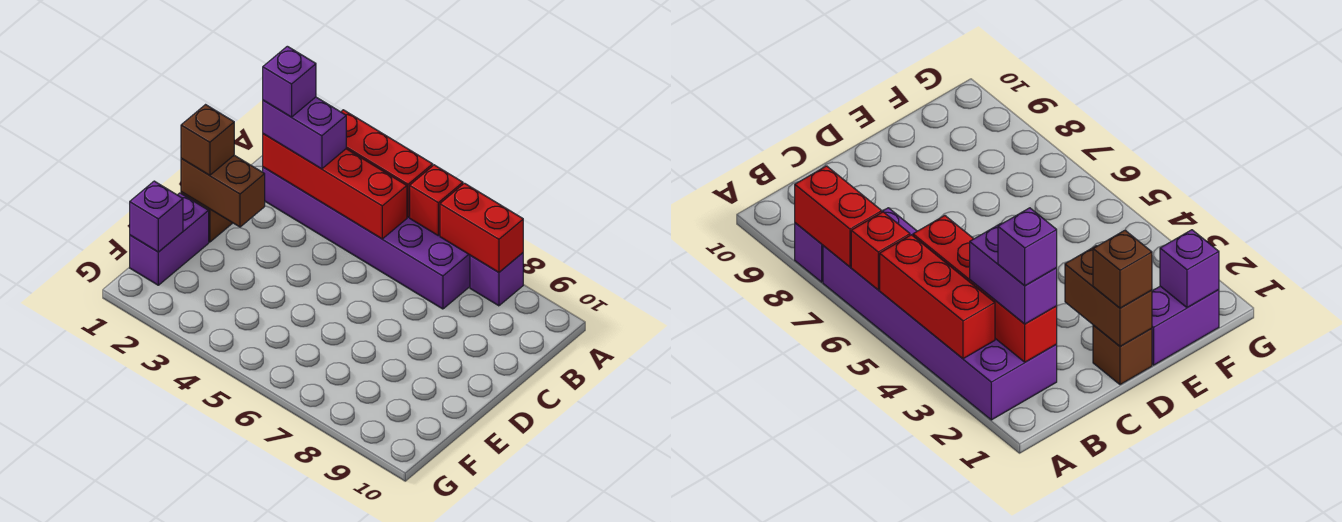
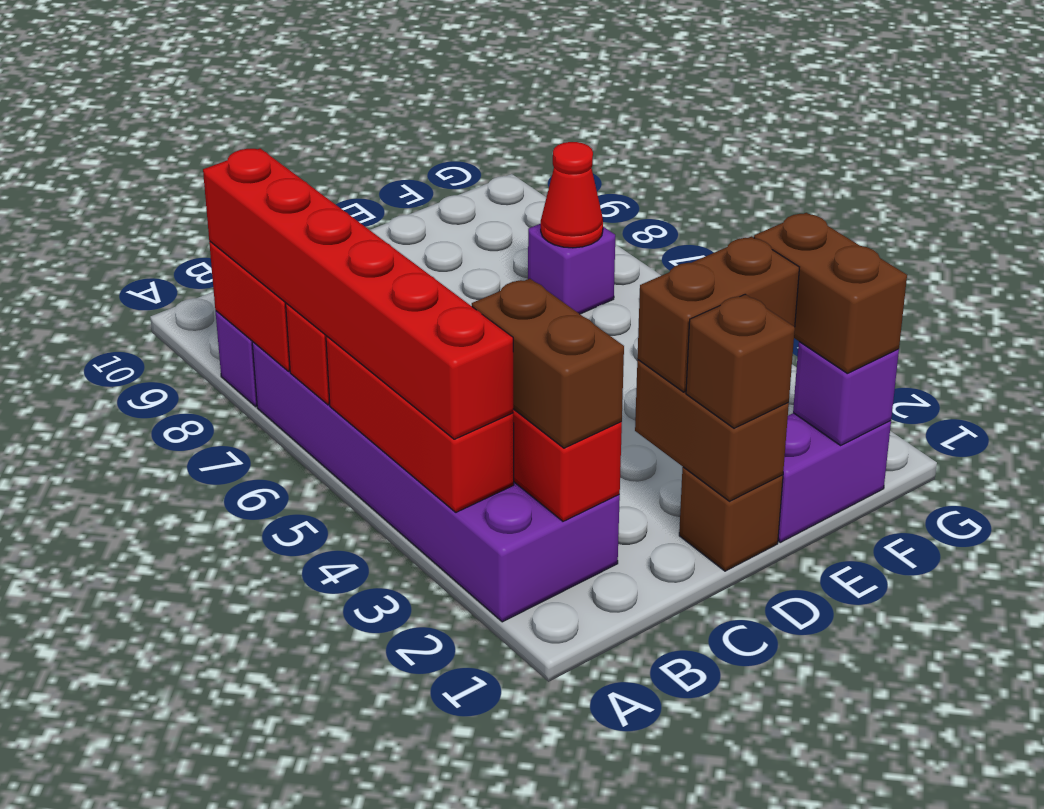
none -> red brick A3:A8 level 3
purple brick B2:B3 level 3 -> brown brick B2:B3 level 3
purple brick B2 level 4 -> purple brick F7 level 1
none -> brown brick D2:E2 level 3
none -> brown brick F1:F2 level 3
none -> red cone F7 level 2

